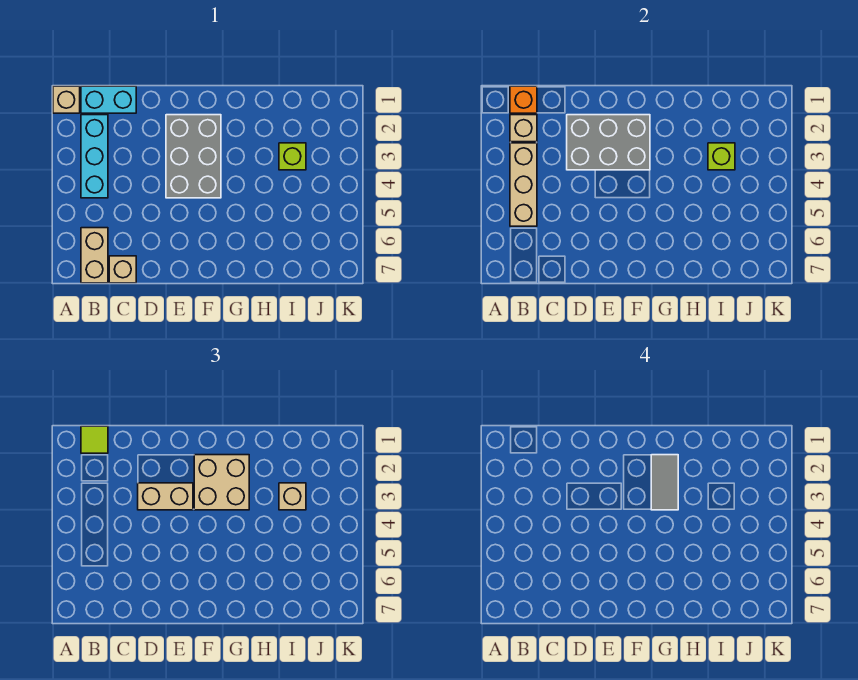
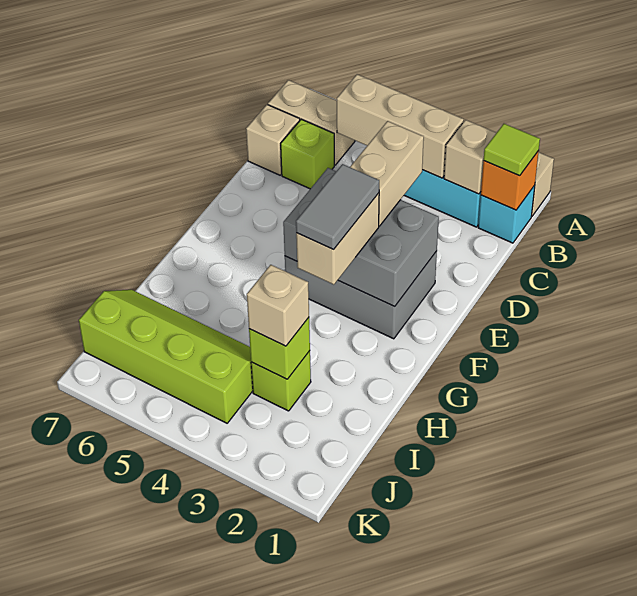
cyan brick B1:C1 level 1 -> cyan brick B1 level 1
none -> lime brick C6 level 1
grey brick D2:F3 level 2 -> grey brick E2:F4 level 2
tan brick F2:G3 level 3 -> tan brick F3:G3 level 3
grey tile G2:G3 level 4 -> grey tile F3:G3 level 4
none -> lime slope I4:J7 level 1 top J

